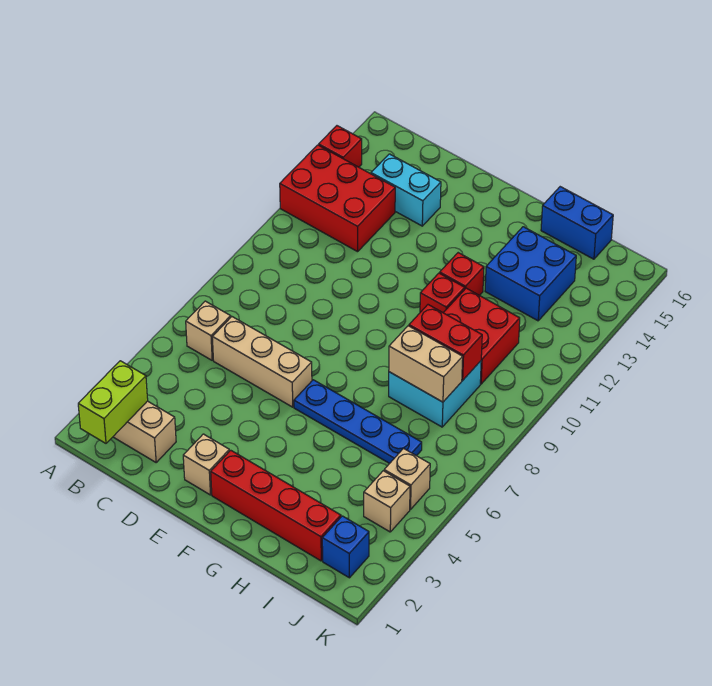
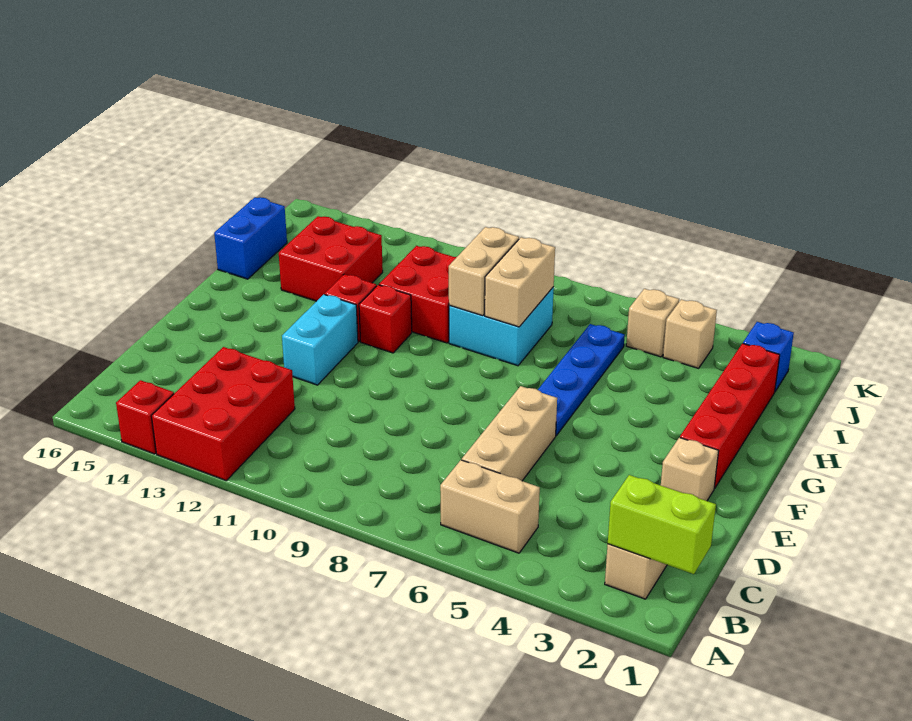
tan brick B6 level 1 -> tan brick B5:B6 level 1
cyan brick C14:D14 level 1 -> cyan brick E12:F12 level 1
red brick H9:I9 level 2 -> tan brick H9:I9 level 2
blue brick H13:I14 level 1 -> red brick H13:I14 level 1

